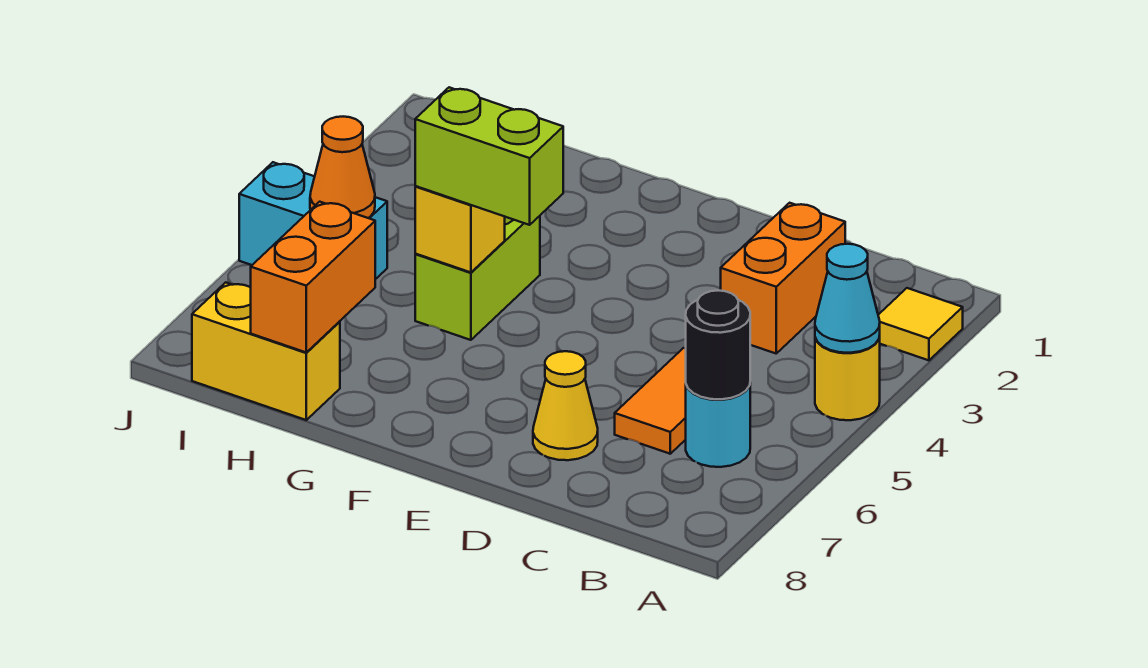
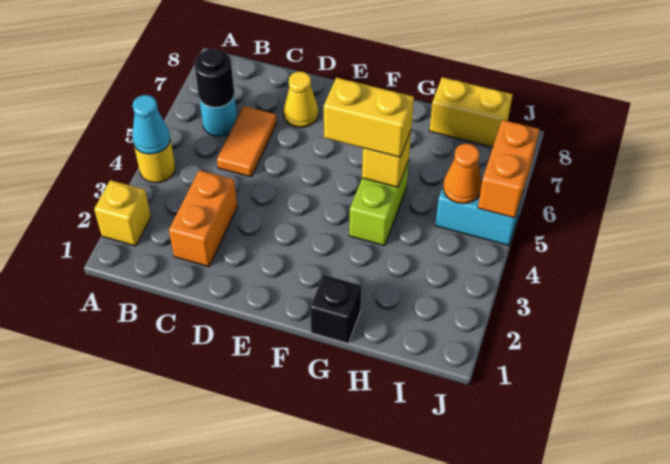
yellow tile A2 level 1 -> yellow brick A2 level 1
lime brick F5:G5 level 3 -> yellow brick F5:G5 level 3
none -> black brick G1 level 1
orange brick H7:H8 level 2 -> orange brick J5:J6 level 2

